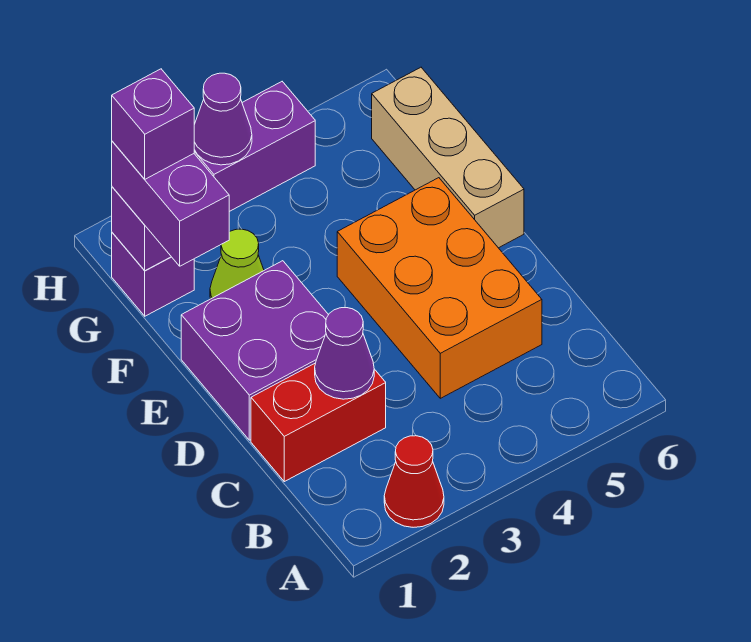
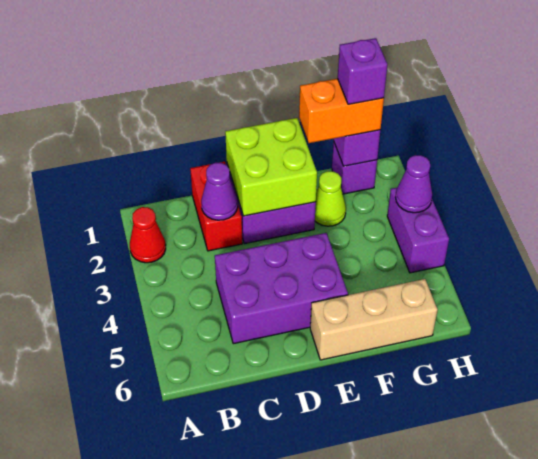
orange brick C4:E5 level 1 -> purple brick C4:E5 level 1
none -> lime brick D1:E2 level 2
purple brick F1:G1 level 3 -> orange brick F1:G1 level 3

